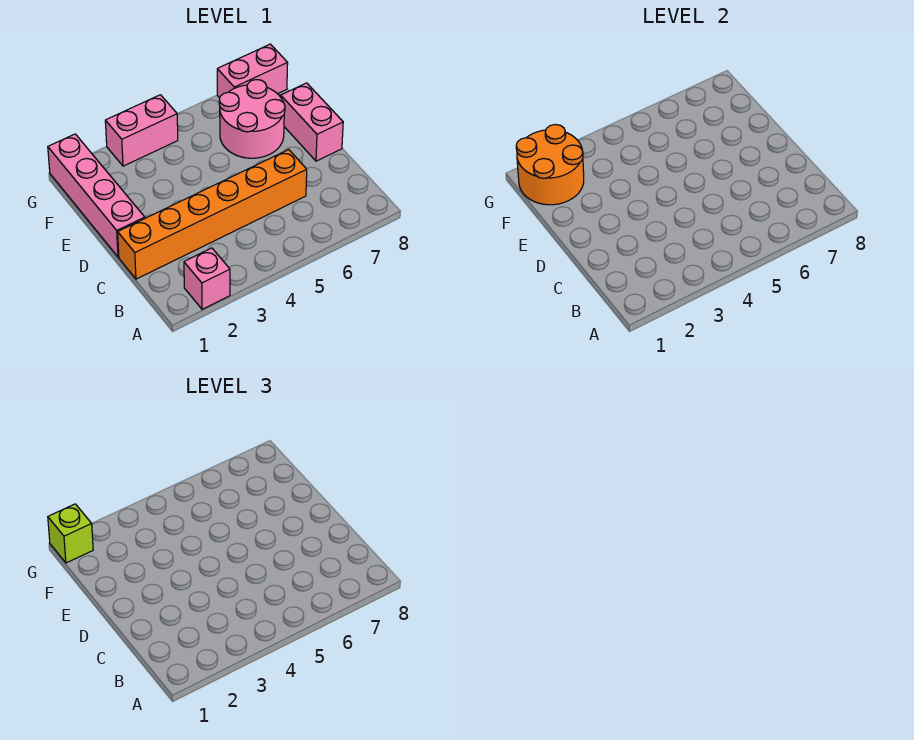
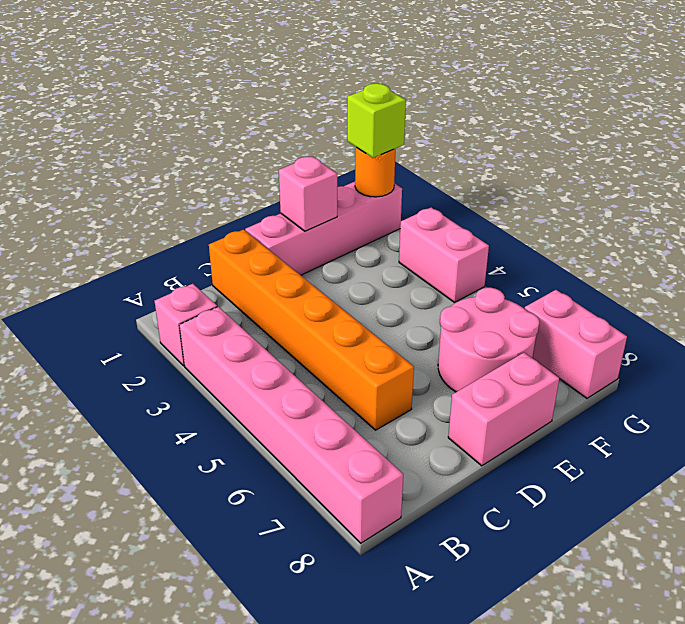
none -> pink brick A3:A8 level 1
none -> pink brick E1 level 2
orange round brick F1:G2 level 2 -> orange round brick G1 level 2

